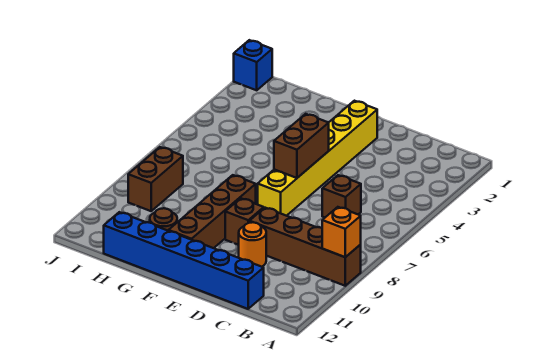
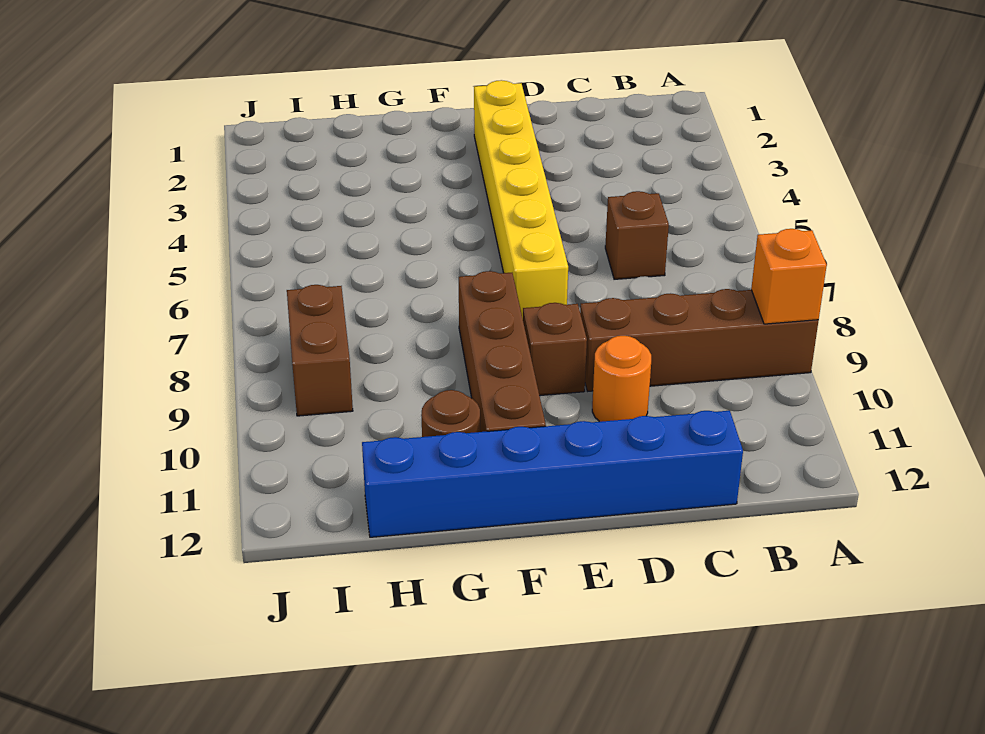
brown brick E5:E6 level 2 -> none
blue brick J1 level 1 -> none

